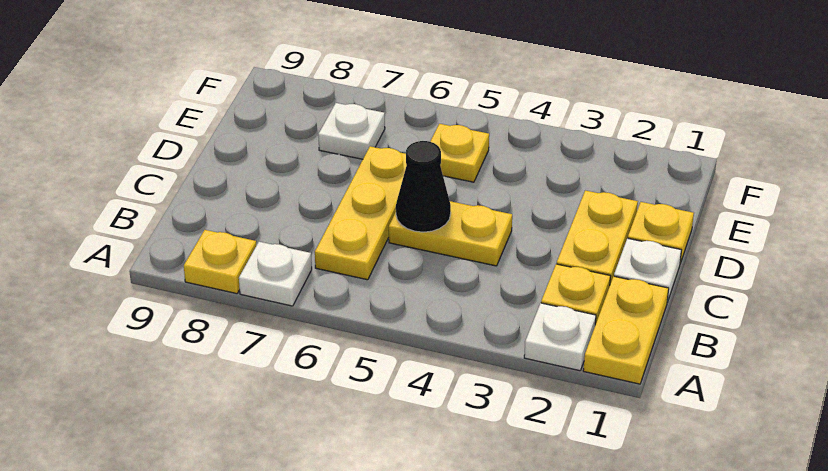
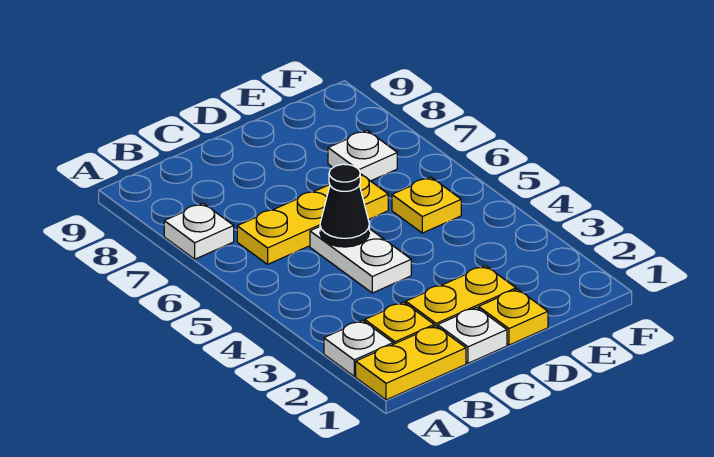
yellow plate A8 level 1 -> none
yellow plate C4:C5 level 1 -> white plate C4:C5 level 1

